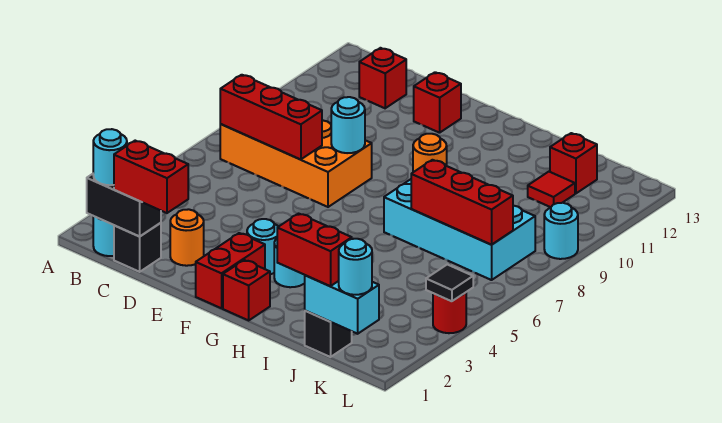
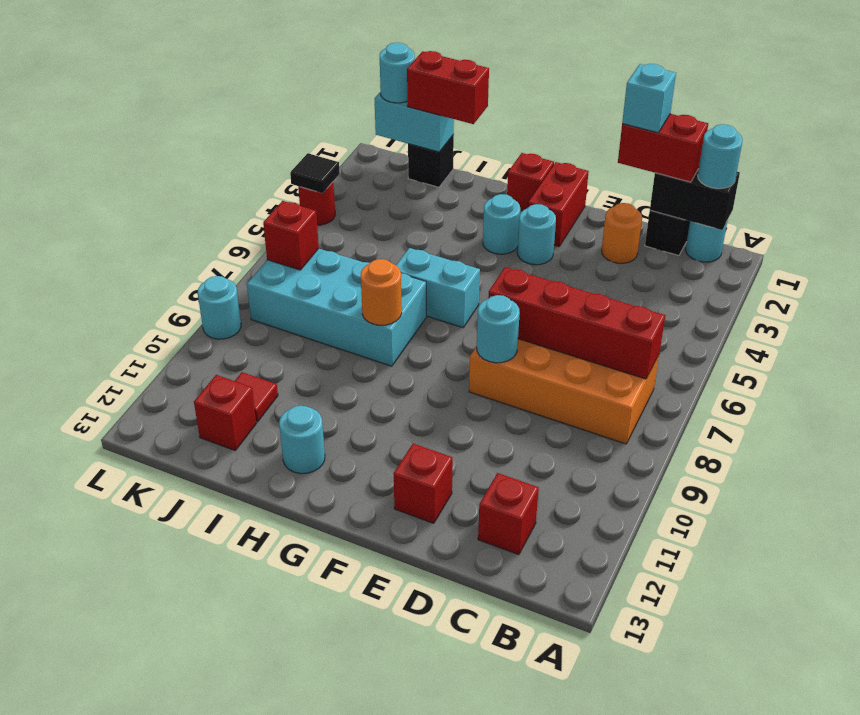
red brick B7:D7 level 2 -> red brick B7:E7 level 2
none -> cyan brick D1 level 4
none -> cyan brick G6:H6 level 1
none -> cyan round brick H12 level 1
red brick I7:K7 level 2 -> red brick K7 level 2

